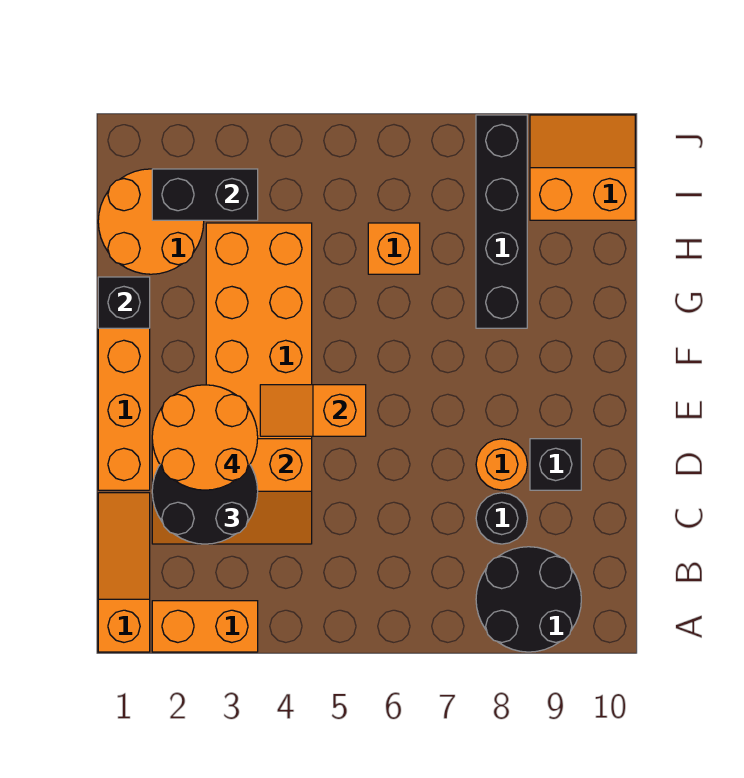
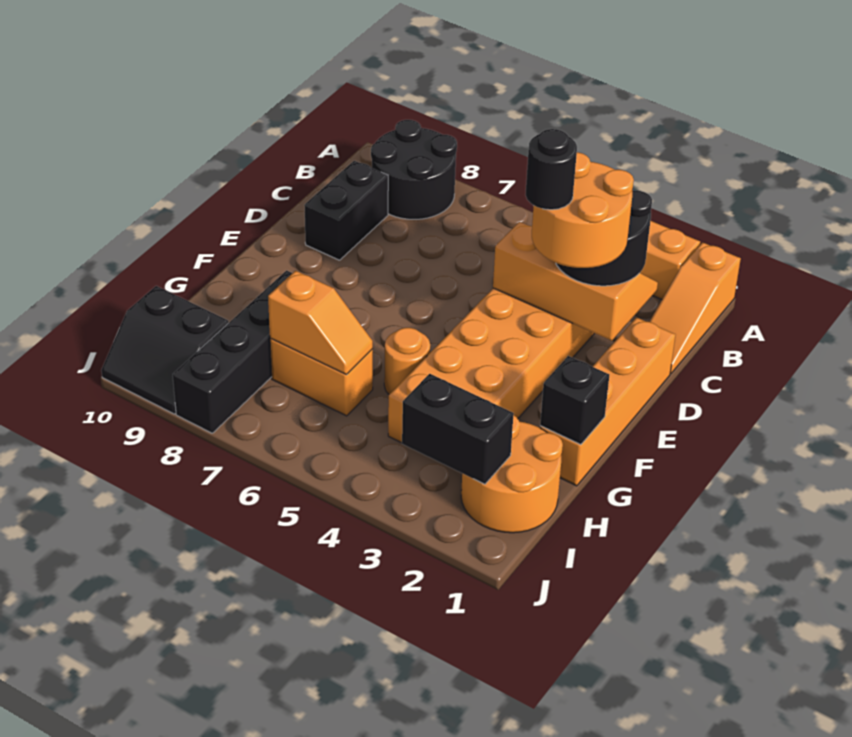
black round brick C8 level 1 -> black round brick E3 level 5
orange round brick D8 level 1 -> orange round brick G5 level 1
black brick D9 level 1 -> black brick C9:D9 level 1
orange slope E4:E5 level 2 top 5 -> orange slope H6:H7 level 2 top 7
orange brick H6 level 1 -> orange brick H6:H7 level 1
orange slope I9:J10 level 1 top I -> black slope I9:J10 level 1 top I

